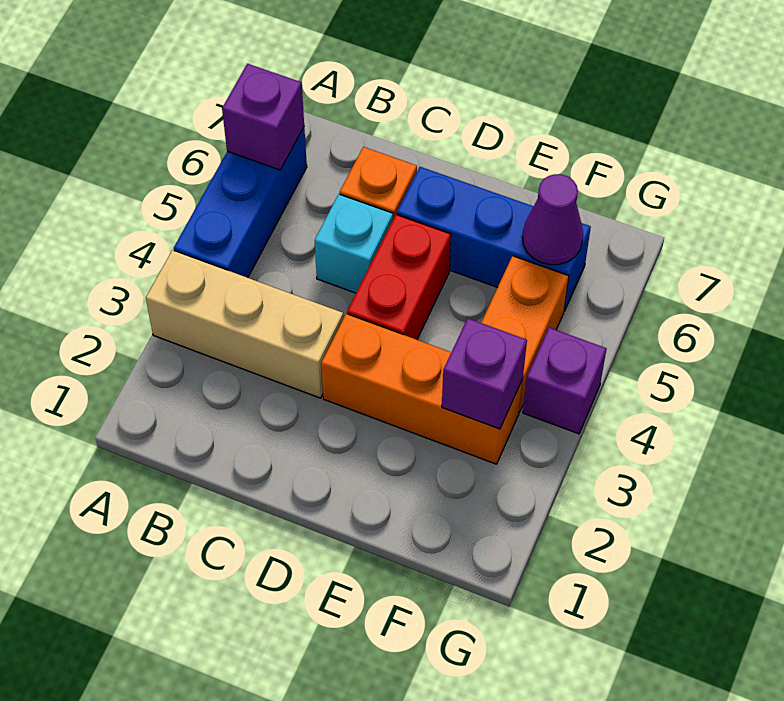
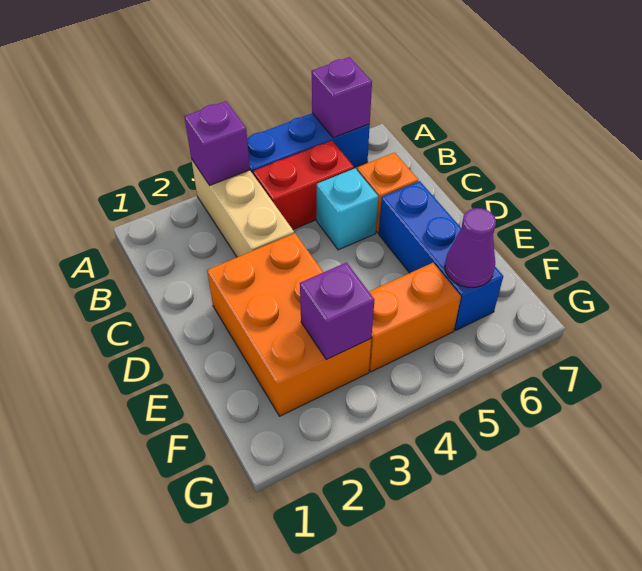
orange brick D3:F3 level 1 -> orange brick D2:F3 level 1
red brick D4:D5 level 1 -> red brick B4:B5 level 1
purple brick G4 level 1 -> purple brick A3 level 2

